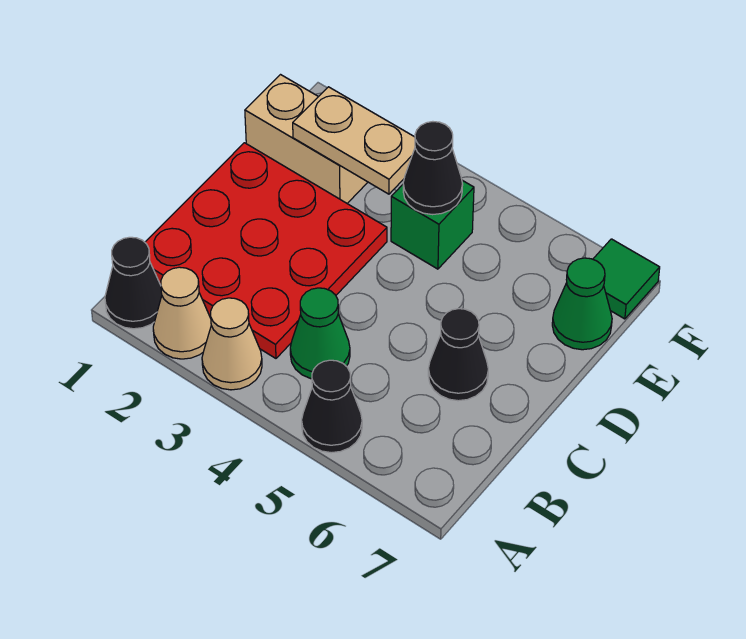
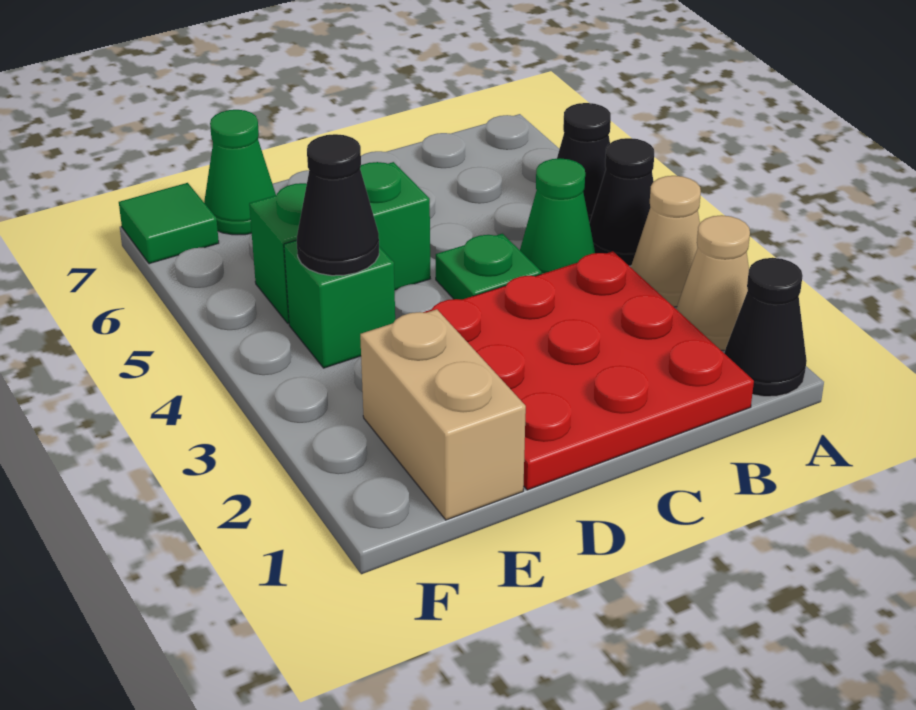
none -> green plate C4 level 1
black cone C6 level 1 -> black cone A4 level 1
none -> green brick D5:E5 level 1
tan plate E2:E3 level 2 -> none

